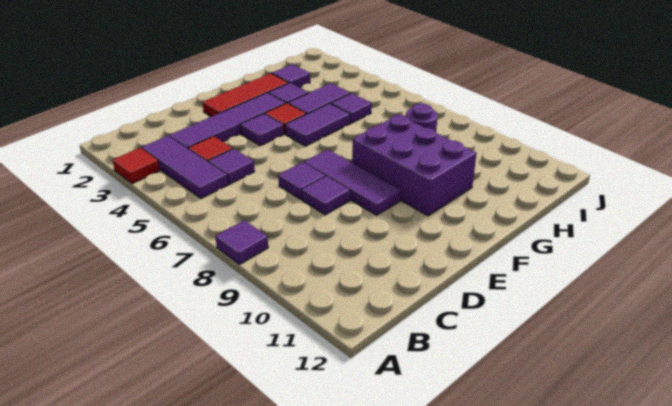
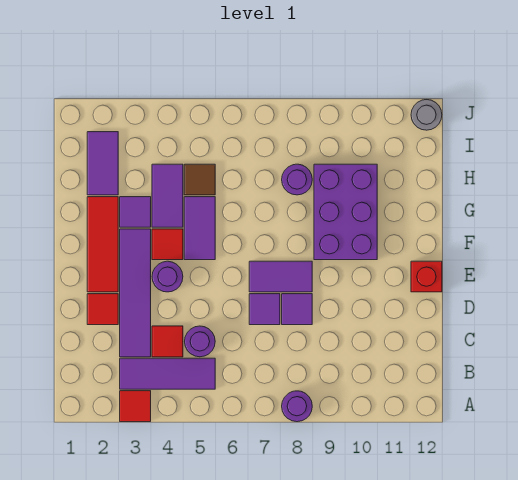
purple tile A8 level 1 -> purple round brick A8 level 1
purple tile C5 level 1 -> purple round brick C5 level 1
none -> red tile D2 level 1
purple tile E4 level 1 -> purple round brick E4 level 1
purple tile E7:E9 level 1 -> purple tile E7:E8 level 1
none -> red brick E12 level 1
purple brick F8:G10 level 1 -> purple brick F9:H10 level 1
purple tile H2 level 1 -> purple tile H2:I2 level 1
purple tile H5 level 1 -> brown tile H5 level 1
none -> grey round brick J12 level 1

